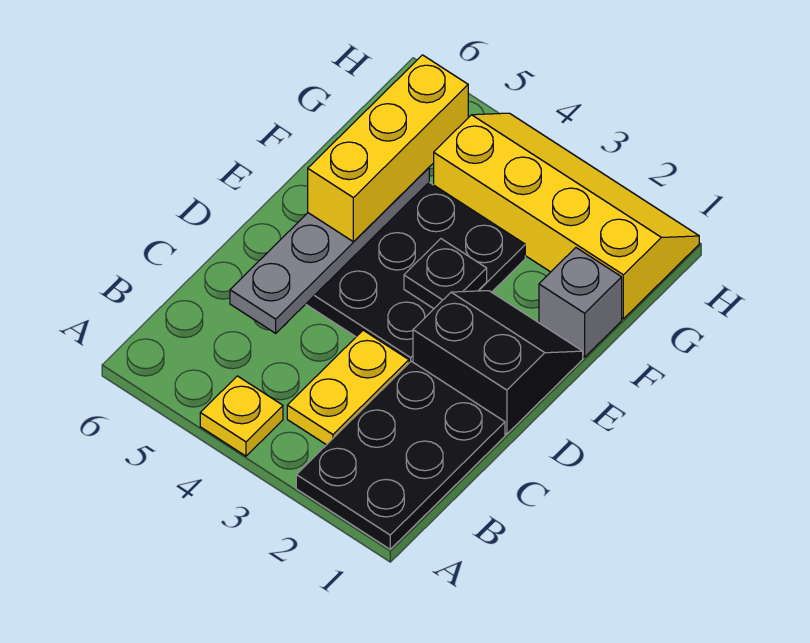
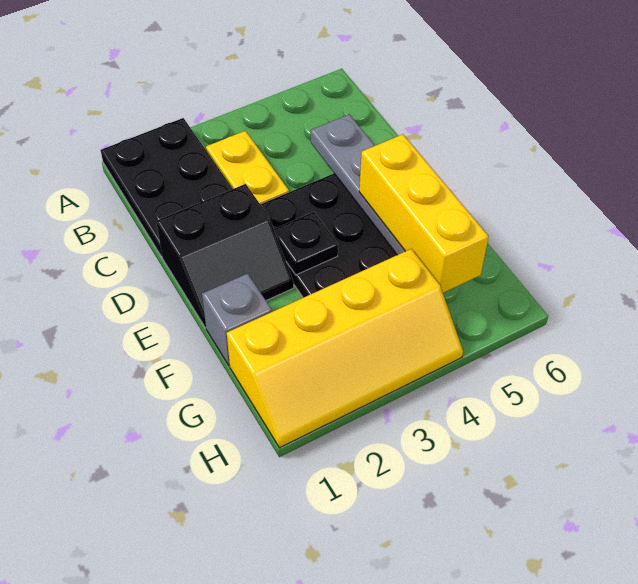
yellow plate A4 level 1 -> none

